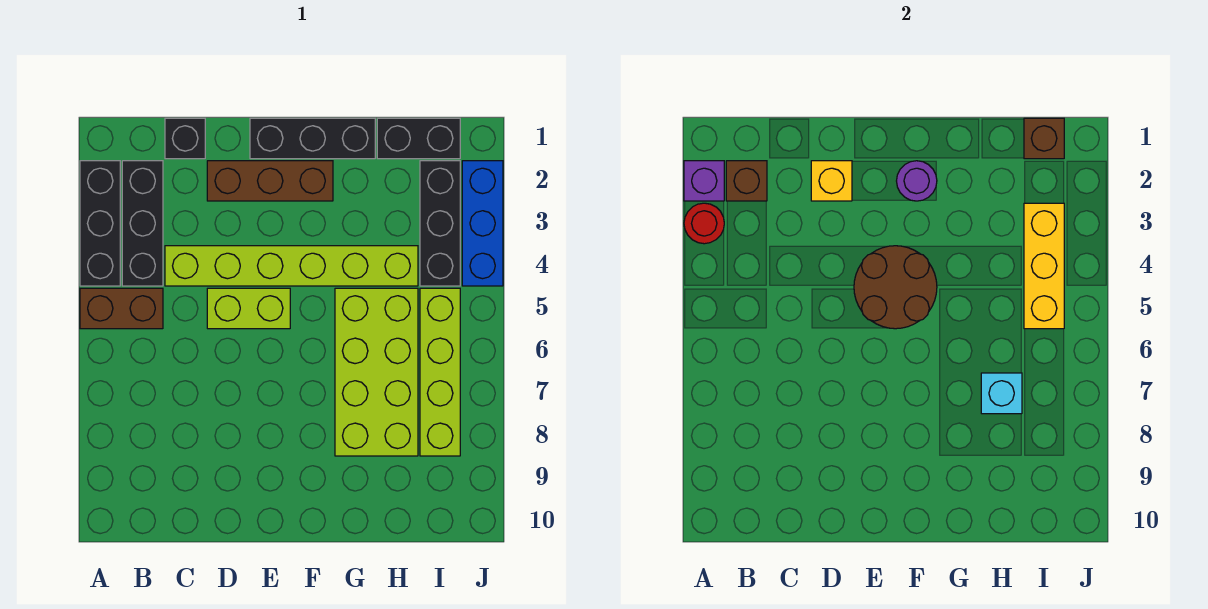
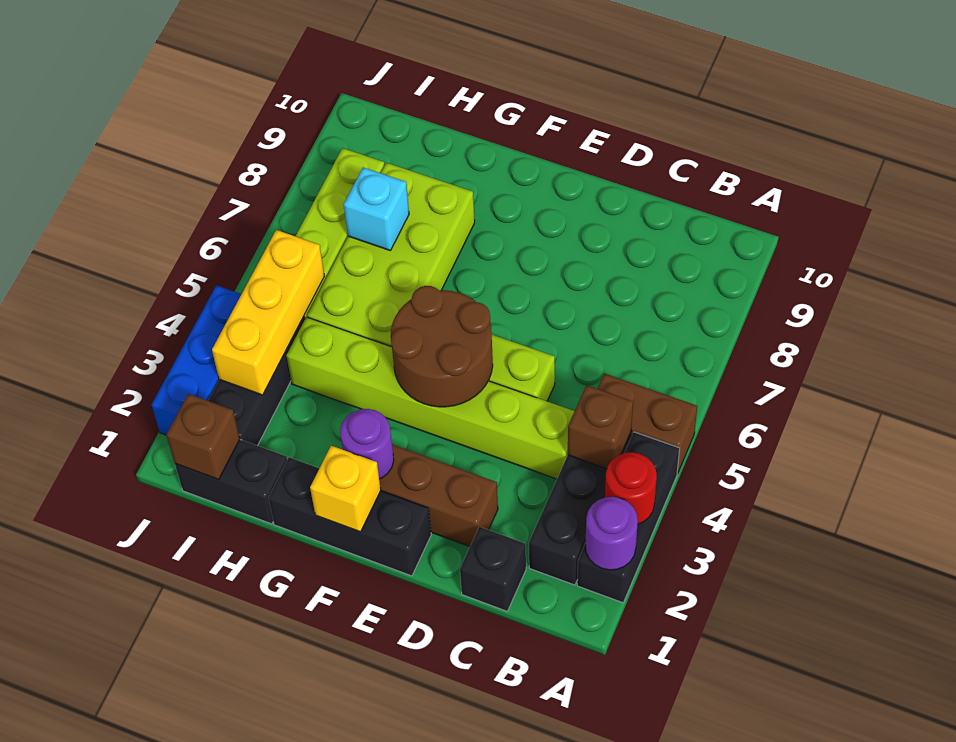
purple brick A2 level 2 -> purple round brick A2 level 2
brown brick B2 level 2 -> brown brick B4 level 2
yellow brick D2 level 2 -> yellow brick F1 level 2

